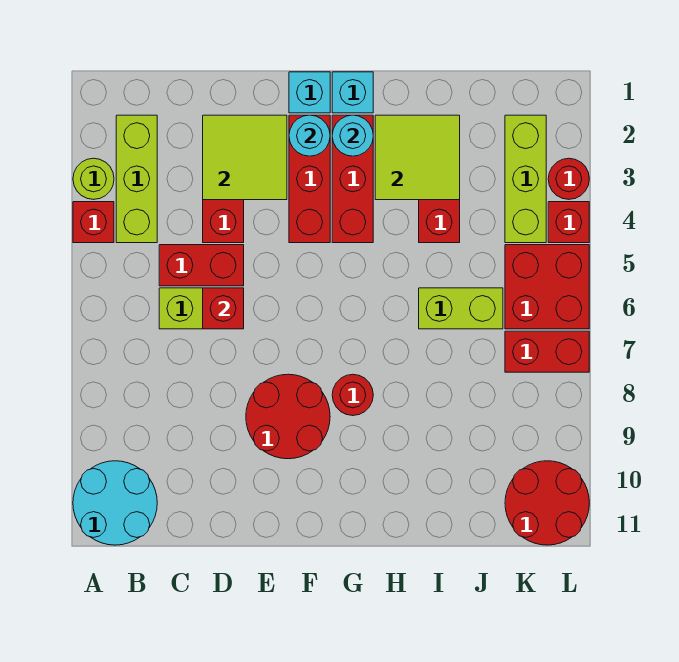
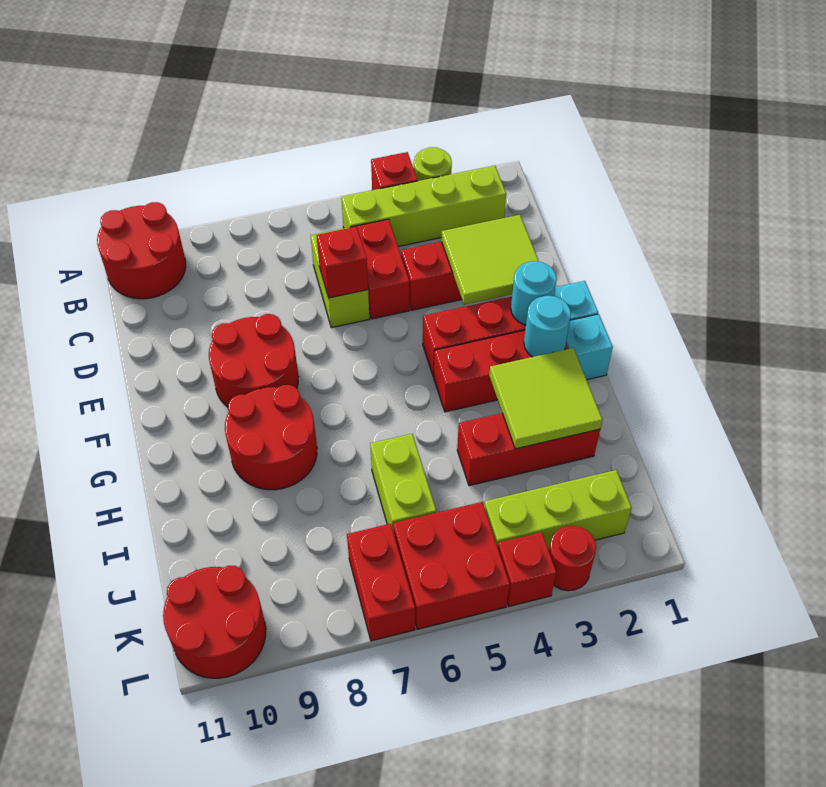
cyan round brick A10:B11 level 1 -> red round brick A10:B11 level 1
lime brick B2:B4 level 1 -> lime brick B2:B5 level 1
red round brick G8 level 1 -> red round brick G8:H9 level 1

